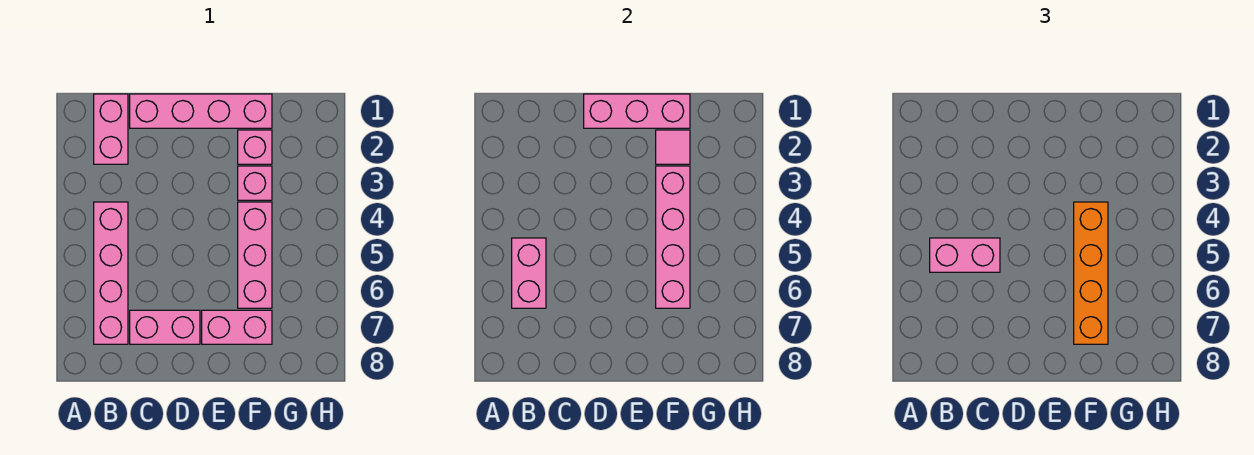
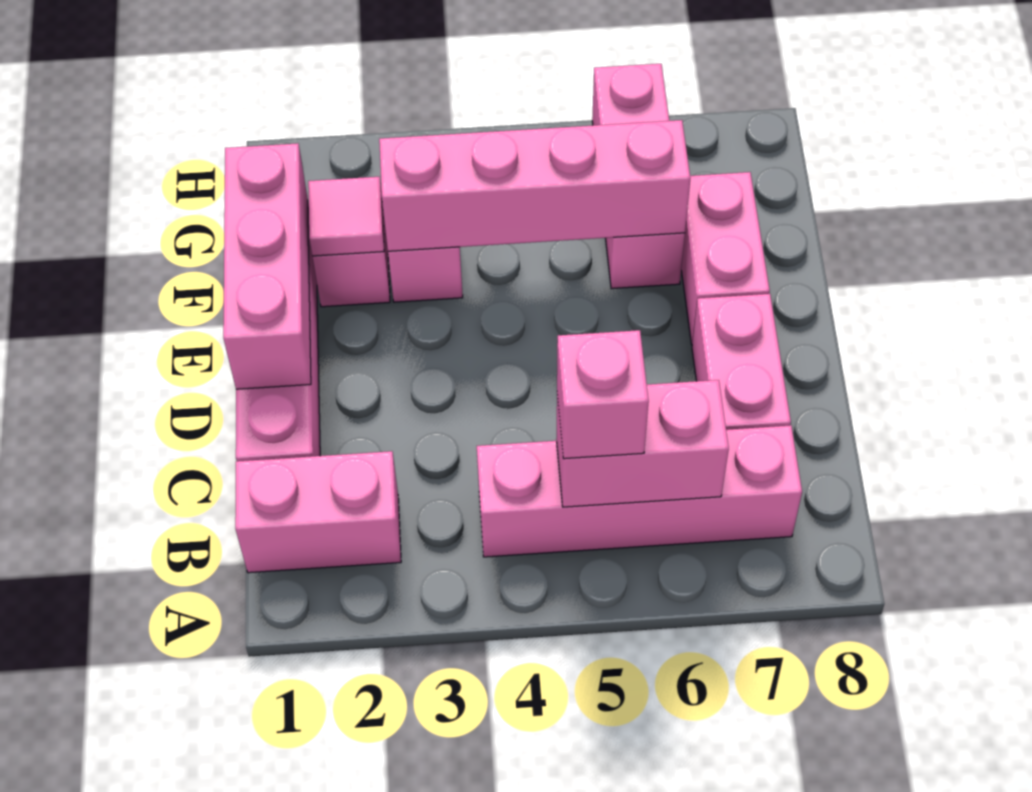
pink brick B5:C5 level 3 -> pink brick B5 level 3
pink brick F4:F6 level 1 -> pink brick F6:H6 level 1
orange brick F4:F7 level 3 -> none

